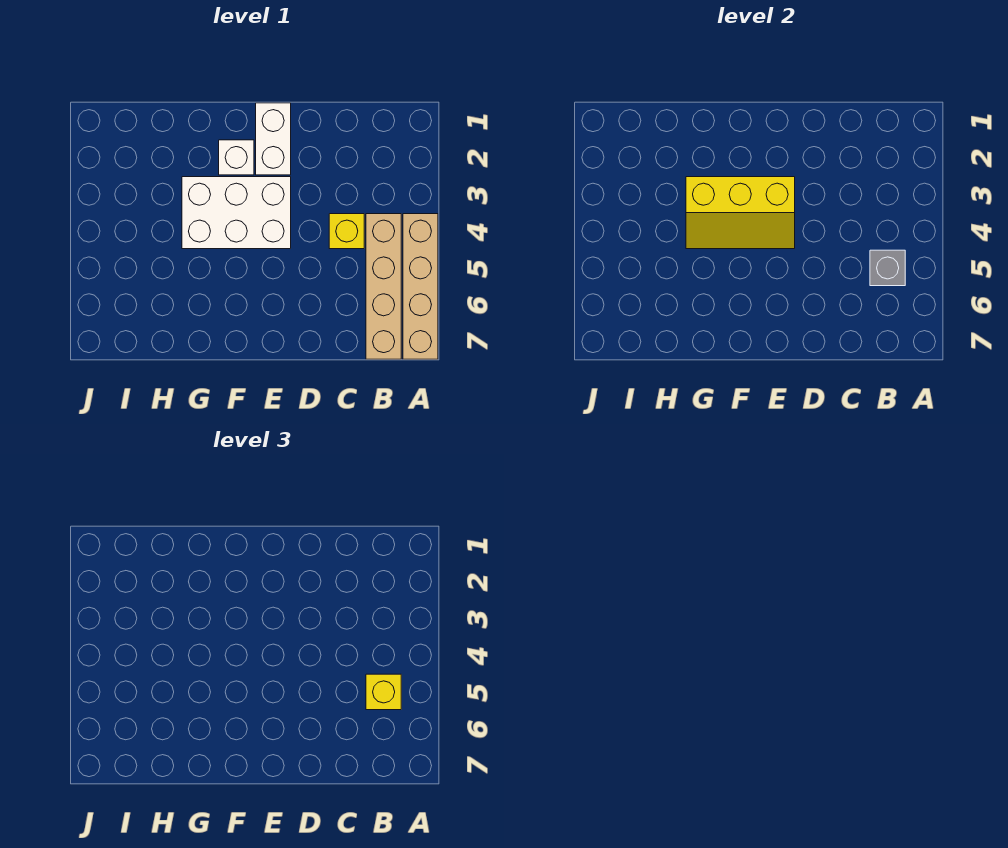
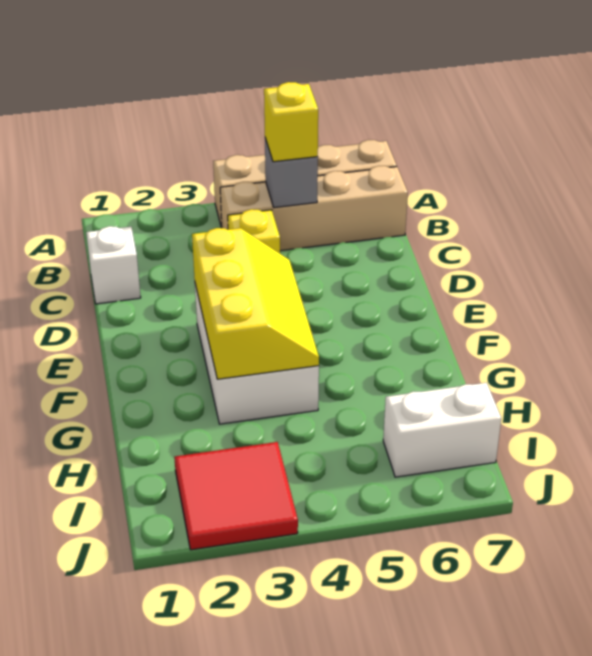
white brick E1:E2 level 1 -> white brick I6:I7 level 1
white brick F2 level 1 -> white brick C1 level 1
none -> red tile I2:J3 level 1

